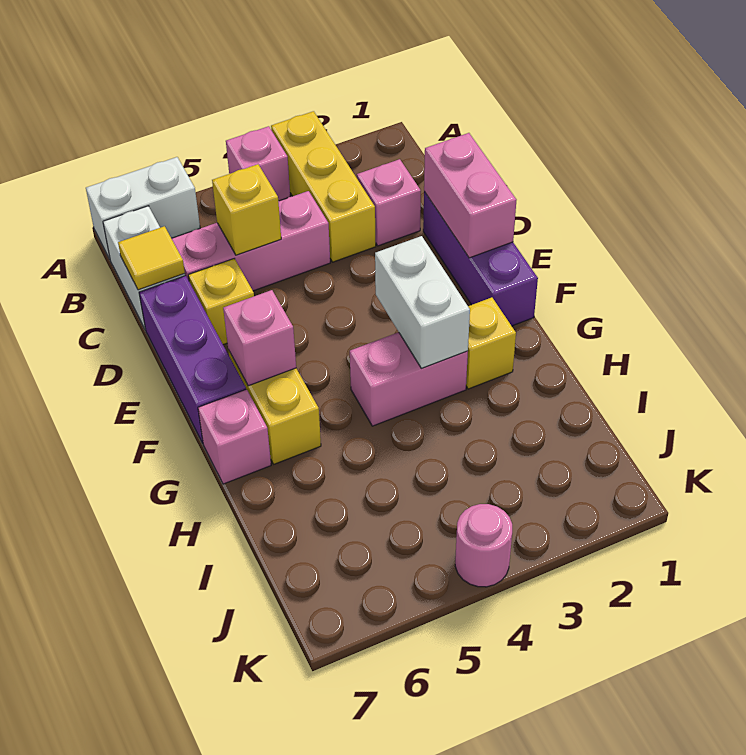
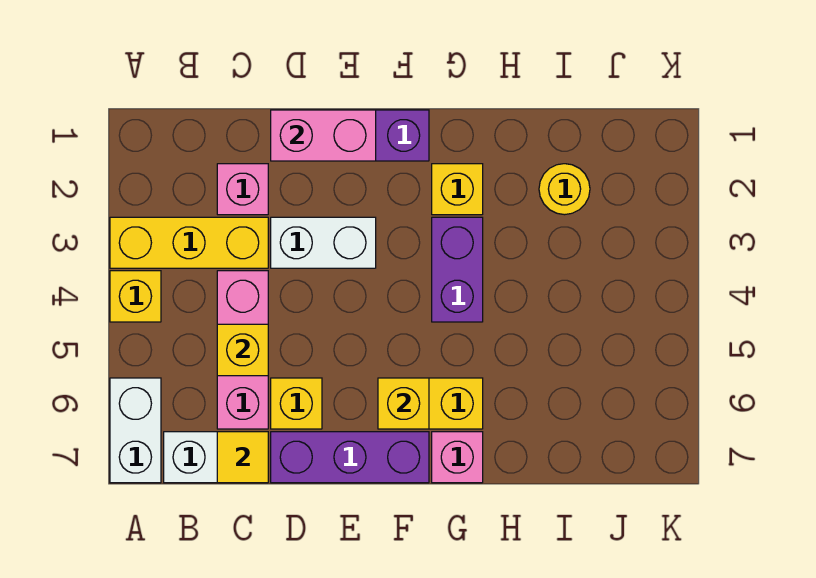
pink brick A4 level 1 -> yellow brick A4 level 1
white brick F3:G3 level 2 -> white brick D3:E3 level 1
pink brick F6 level 2 -> yellow brick F6 level 2
pink brick G3:G4 level 1 -> purple brick G3:G4 level 1
none -> yellow round brick I2 level 1
pink round brick K4 level 1 -> none

